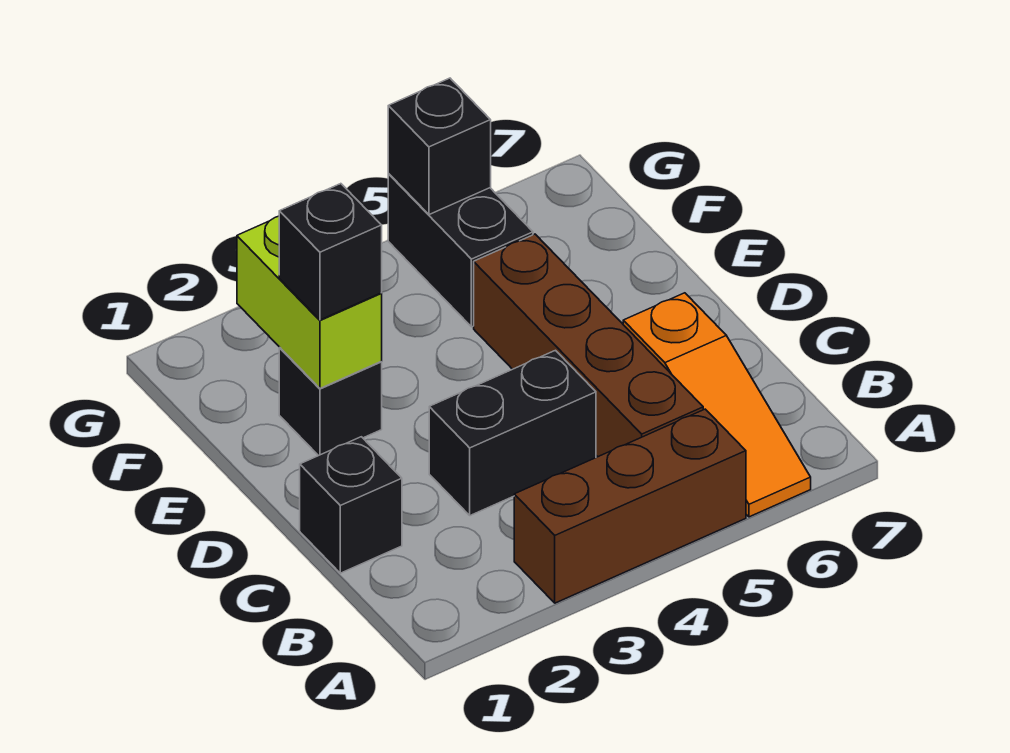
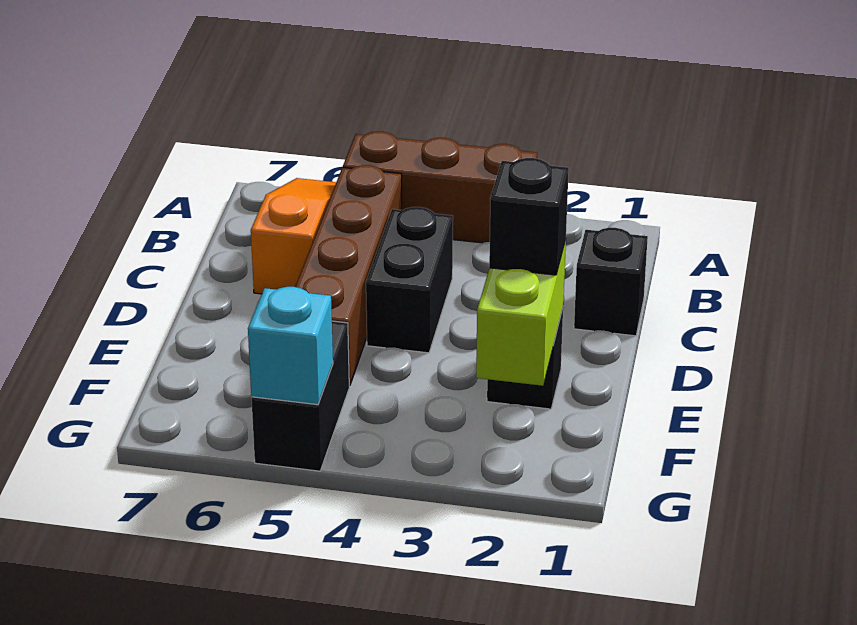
black brick C3:C4 level 1 -> black brick C4:D4 level 1
black brick G5 level 2 -> cyan brick G5 level 2

